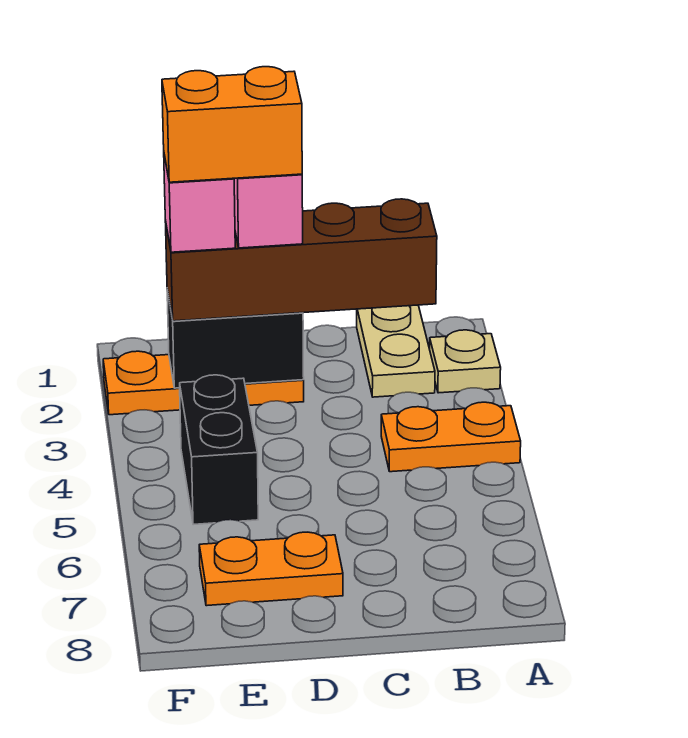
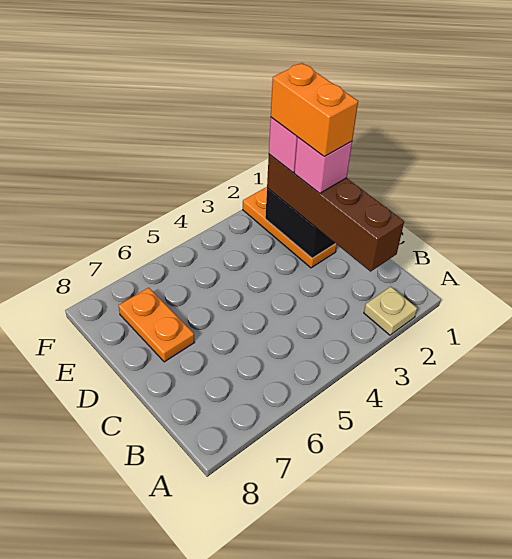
orange plate A4:B4 level 1 -> none
tan plate B1:B2 level 1 -> none
black brick E4:E5 level 1 -> none

